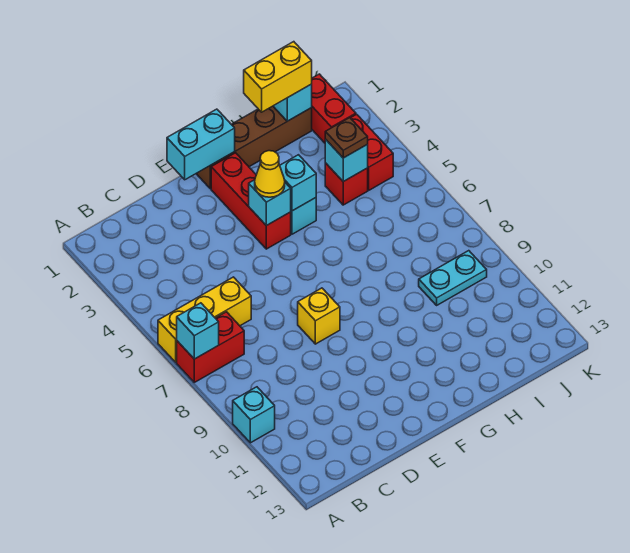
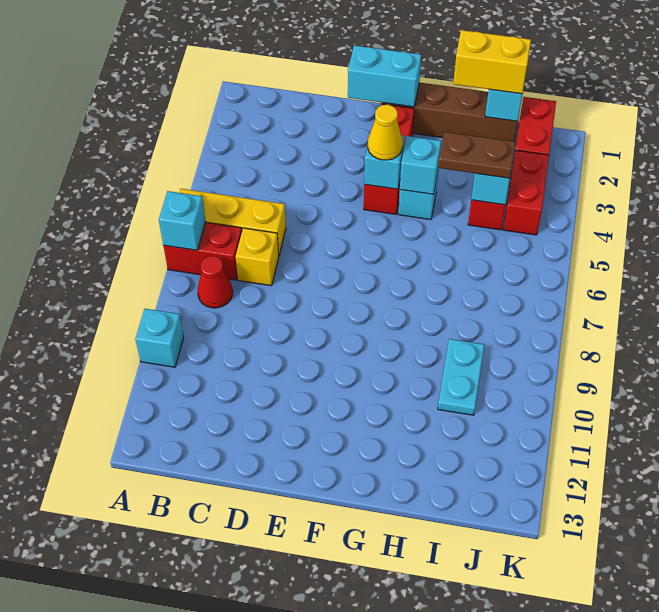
none -> red cone B8 level 1
yellow brick E8 level 1 -> yellow brick C7 level 1
brown plate I4 level 3 -> brown plate H4:I4 level 3
cyan plate I9:J9 level 1 -> cyan plate I9:I10 level 1

